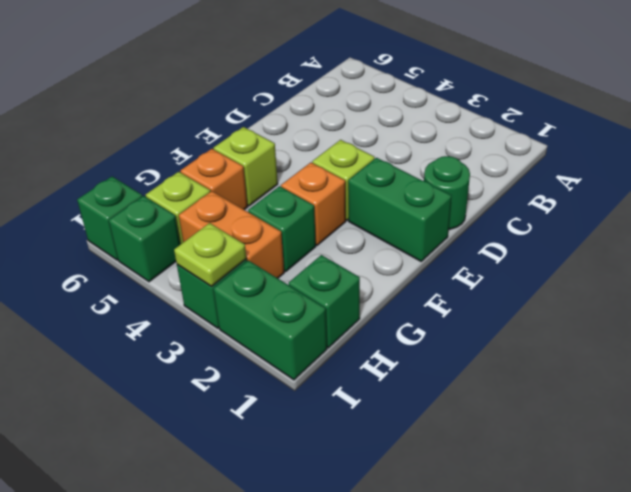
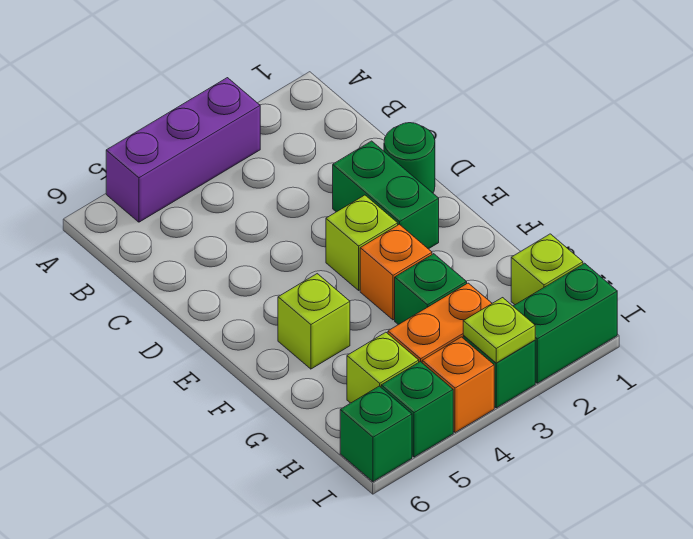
none -> purple brick A3:A5 level 1
green brick E1:E2 level 1 -> green brick D2:E2 level 1
orange brick G5 level 1 -> orange brick I4 level 1
green brick H1 level 1 -> lime brick H1 level 1

